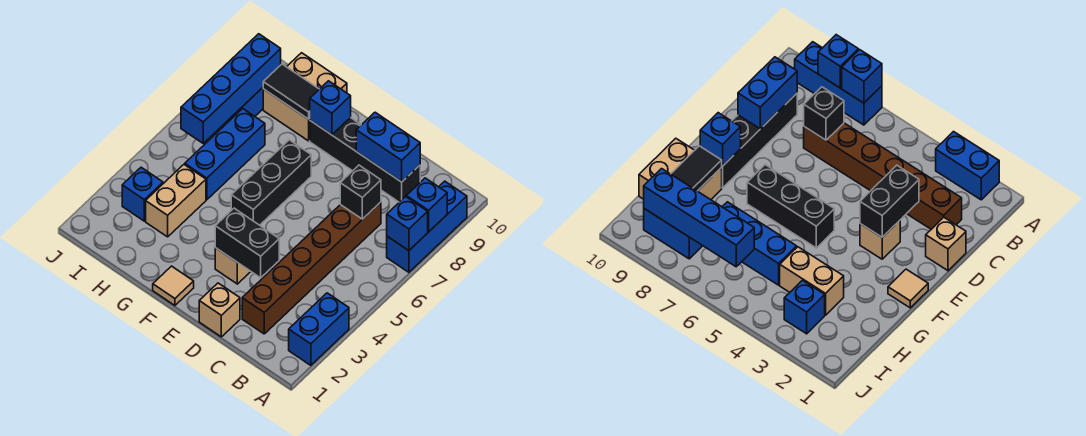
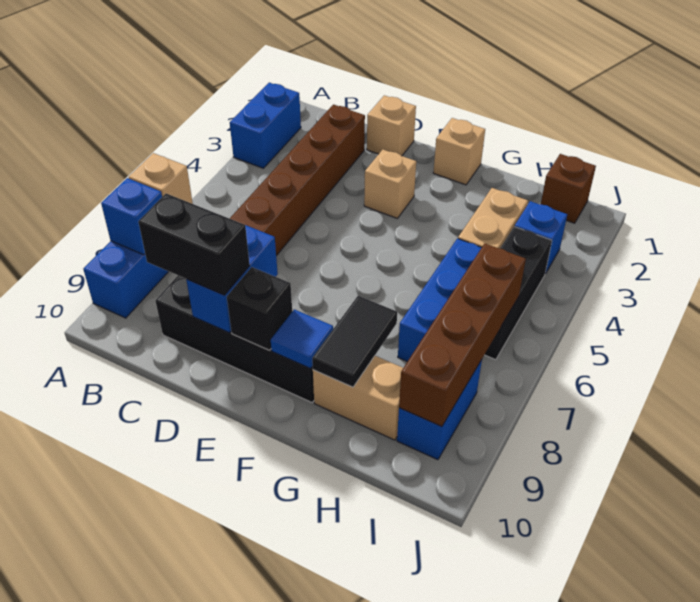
blue brick A7 level 2 -> tan brick A7 level 2
black brick C7 level 2 -> black brick E9 level 2
blue brick C9:D9 level 2 -> blue brick D8:D9 level 2
black brick D3:E3 level 2 -> black brick C9:D9 level 3
tan tile F1 level 1 -> tan brick F1 level 1
black brick F5:F7 level 1 -> black brick I4:I6 level 1
blue brick F9 level 2 -> blue tile F9 level 2
tan brick G9:H10 level 1 -> tan brick G9:H9 level 1
black tile G9:H9 level 2 -> black tile G8:G9 level 2
none -> brown brick I1 level 1
blue brick I6:I9 level 2 -> brown brick I6:I9 level 2

